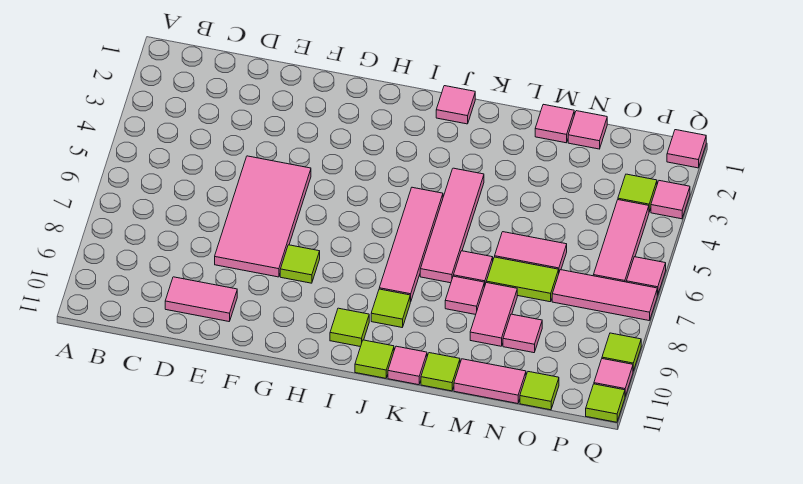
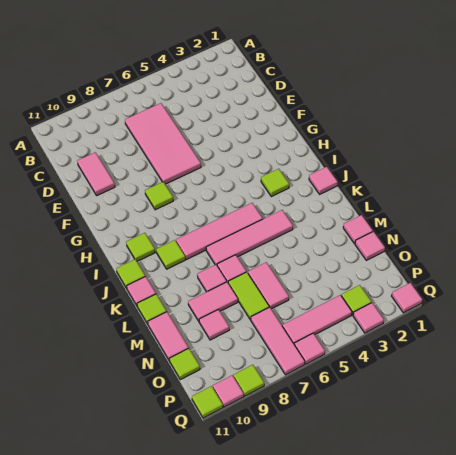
pink tile E5:F8 level 1 -> pink tile C6:F7 level 1
none -> lime tile I3 level 1

